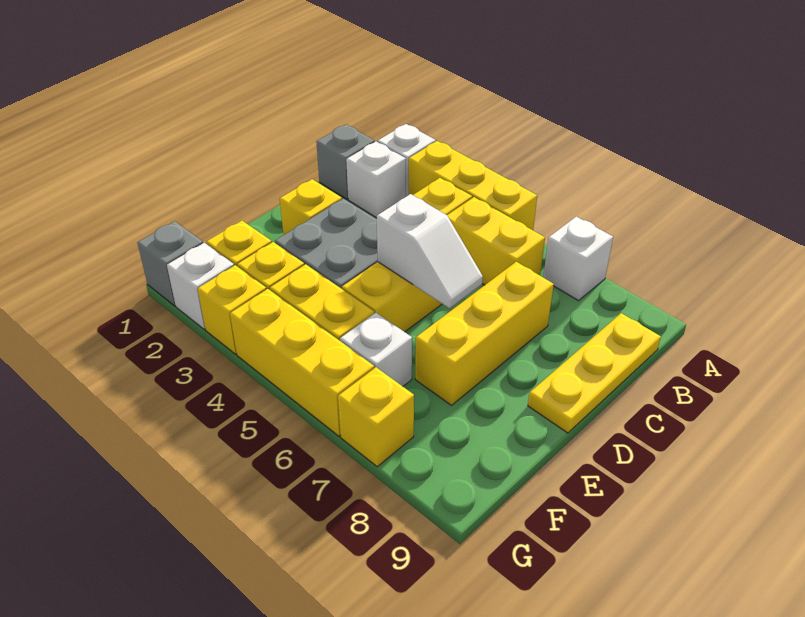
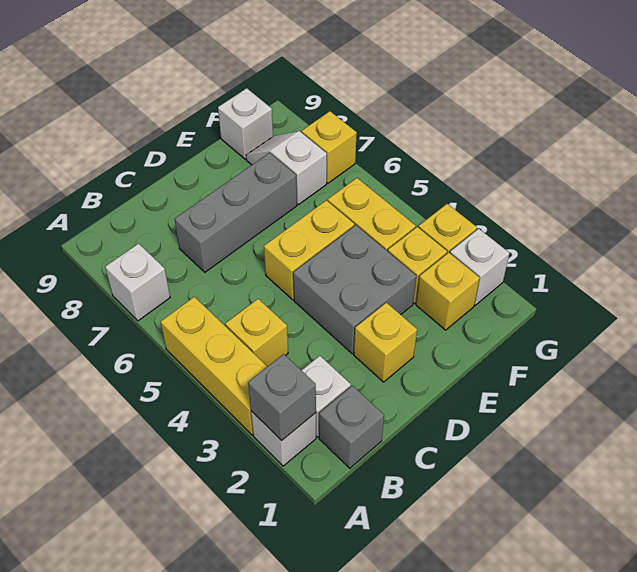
yellow brick B5:B6 level 1 -> none
yellow plate B9:D9 level 1 -> none
yellow brick C7:E7 level 1 -> grey brick C7:E7 level 1
white slope D5:D6 level 2 top 5 -> white slope F7:F8 level 1 top 7
white brick F6 level 1 -> white brick F9 level 1
grey brick G1 level 1 -> grey brick A2 level 2
yellow brick G4:G6 level 1 -> none

